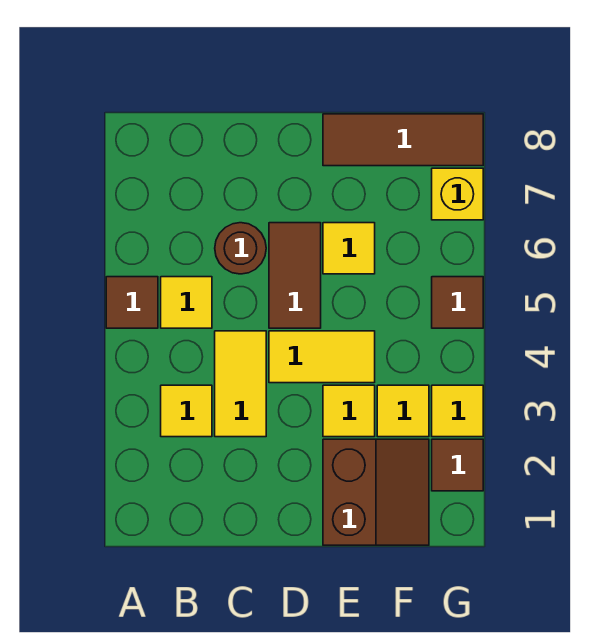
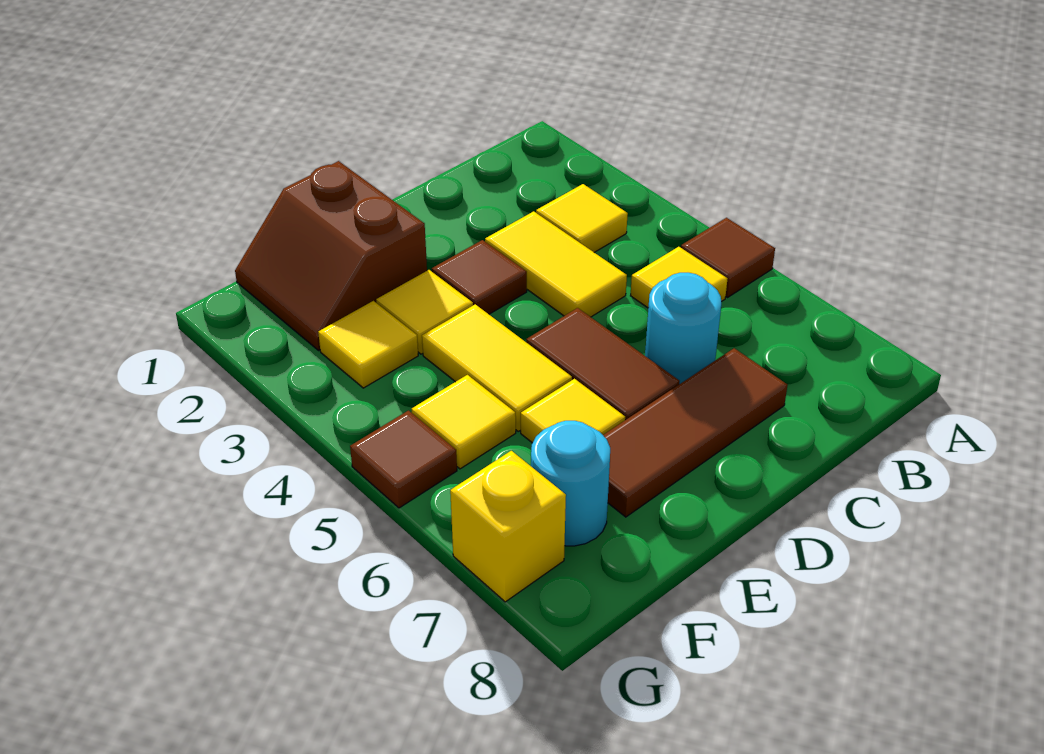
brown round brick C6 level 1 -> cyan round brick C6 level 1
yellow tile D4:E4 level 1 -> yellow tile E4:E5 level 1
brown tile E8:G8 level 1 -> brown tile C7:E7 level 1
none -> cyan round brick F7 level 1
brown tile G2 level 1 -> brown tile D3 level 1
yellow tile G3 level 1 -> yellow tile F5 level 1

